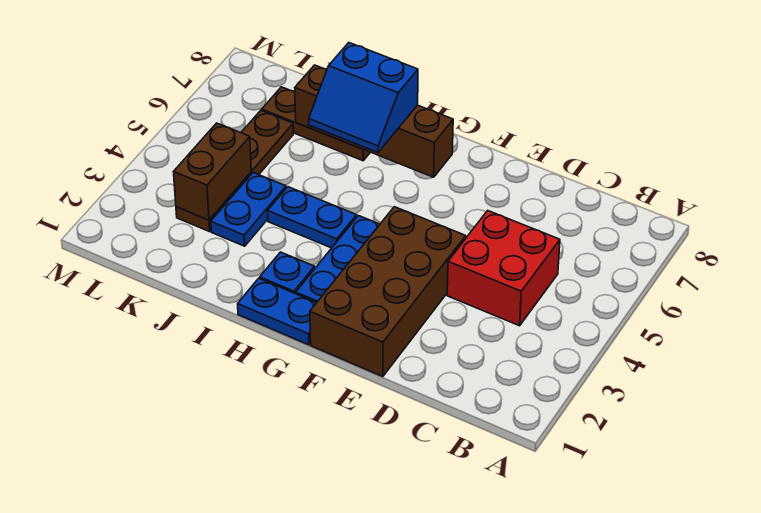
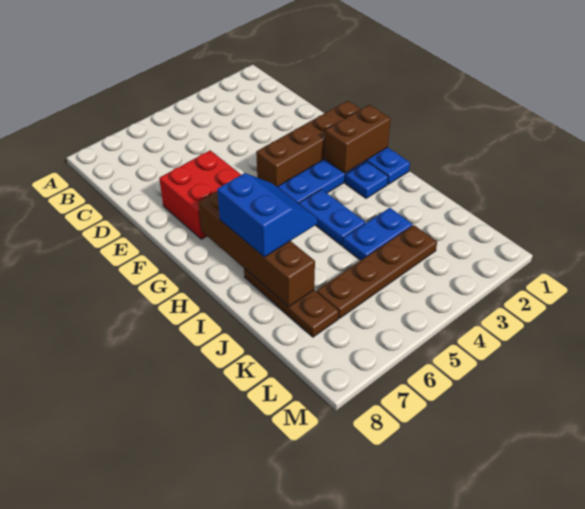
red brick C4:D5 level 1 -> red brick E6:F7 level 1
brown brick E1:F4 level 1 -> brown brick F1:F4 level 1
brown brick K3:K4 level 2 -> brown brick G1:G2 level 2

